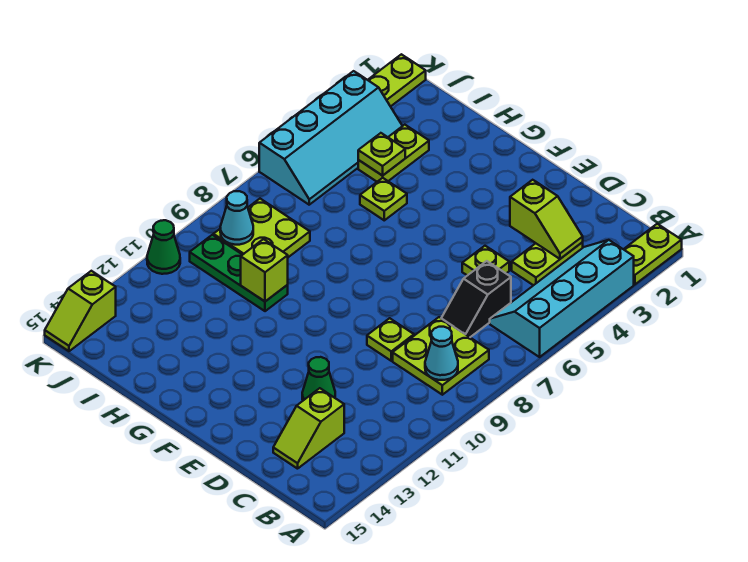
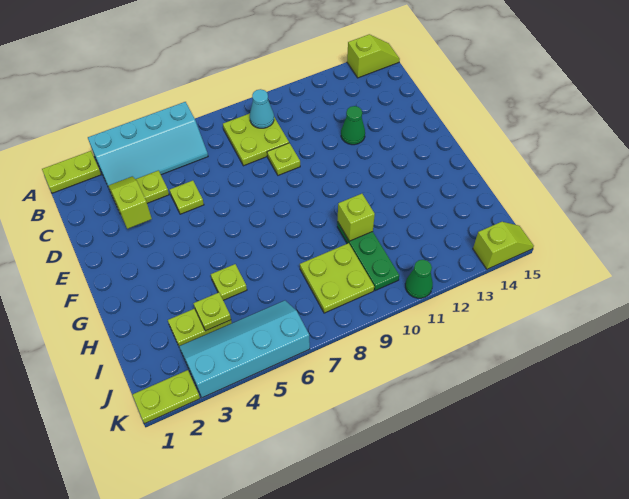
black slope C6:C7 level 1 top 6 -> none
lime slope C13:C14 level 1 top 13 -> lime slope A14:A15 level 1 top 14
cyan cone J9 level 2 -> none

